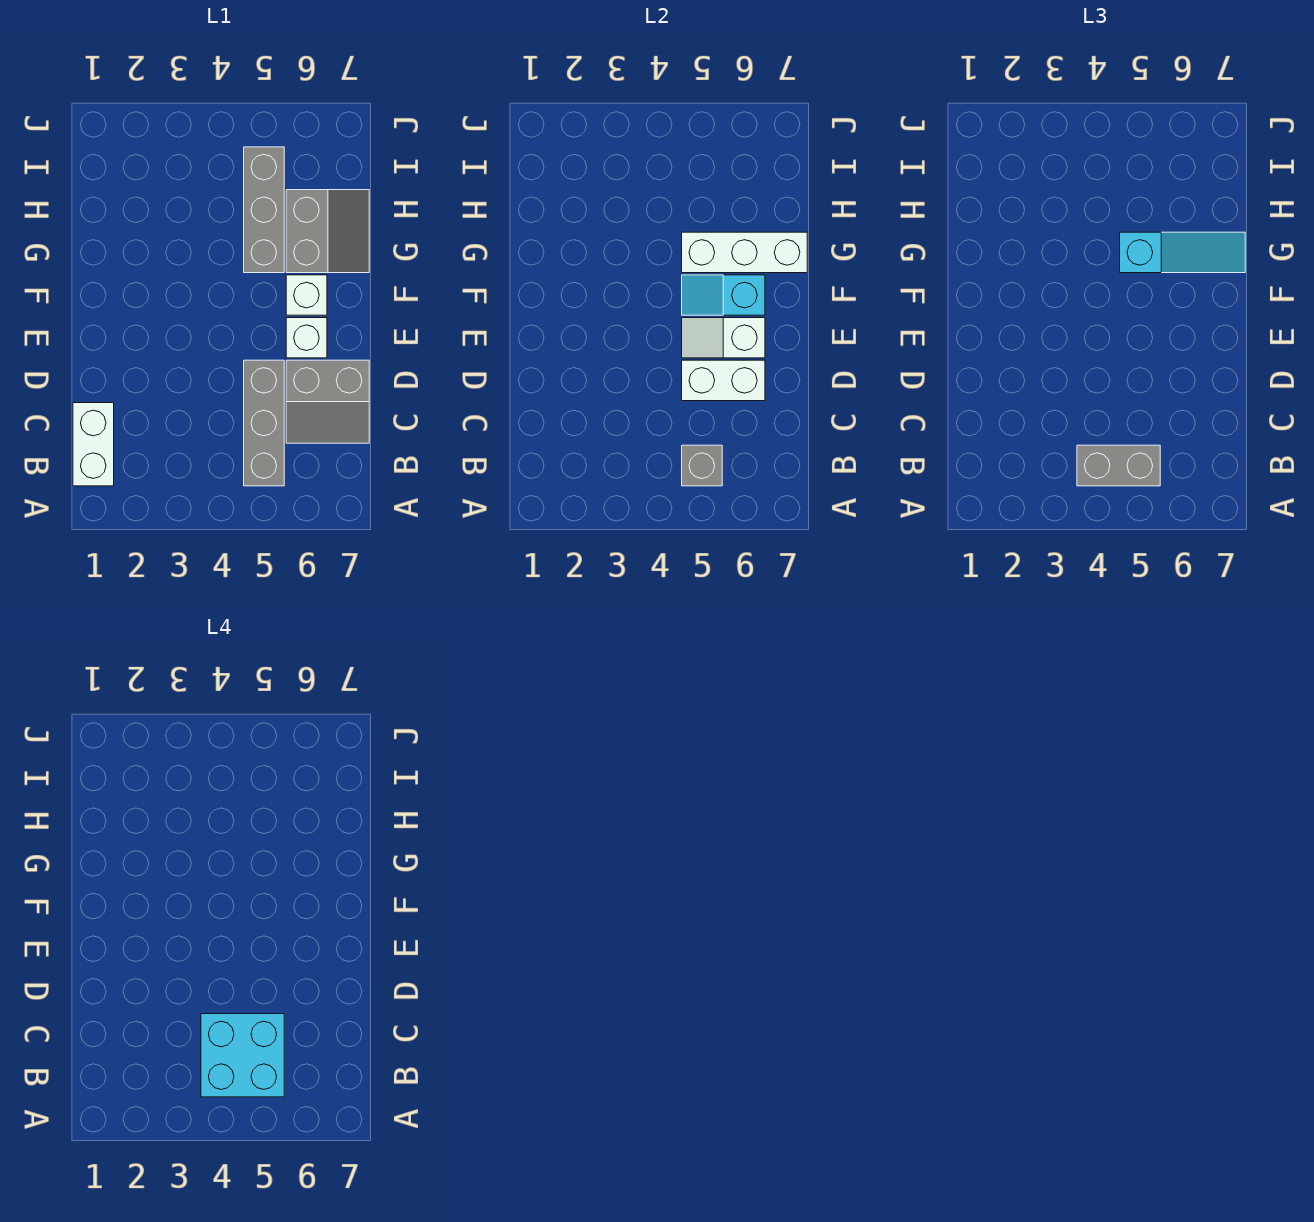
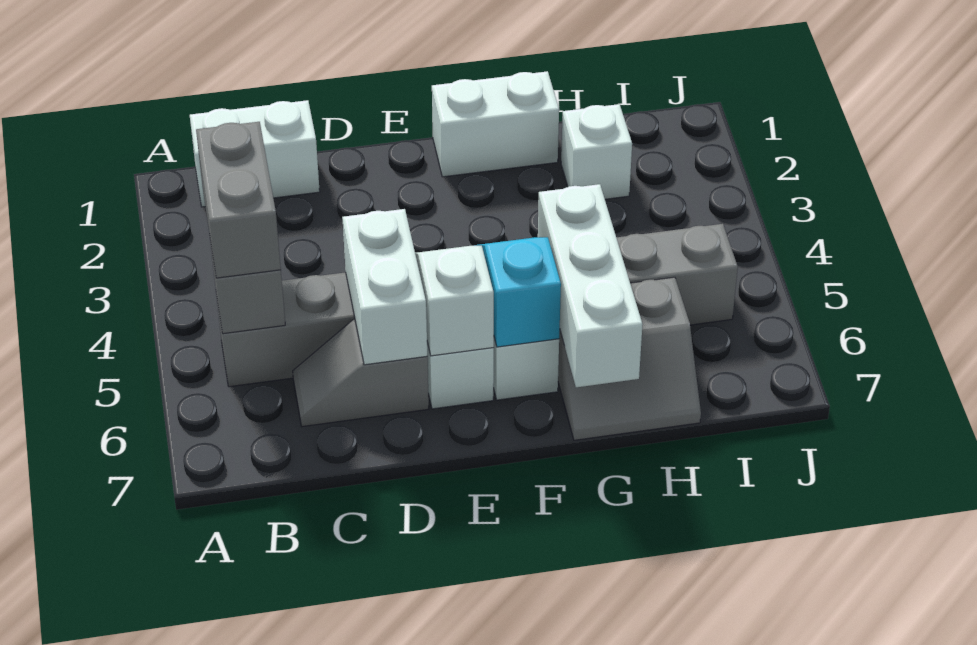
cyan brick B4:C5 level 4 -> none
grey slope C6:D7 level 1 top D -> grey slope C6:D6 level 1 top D
none -> white brick F1:G1 level 1
cyan slope G5:G7 level 3 top 5 -> none
none -> white brick H2 level 1

